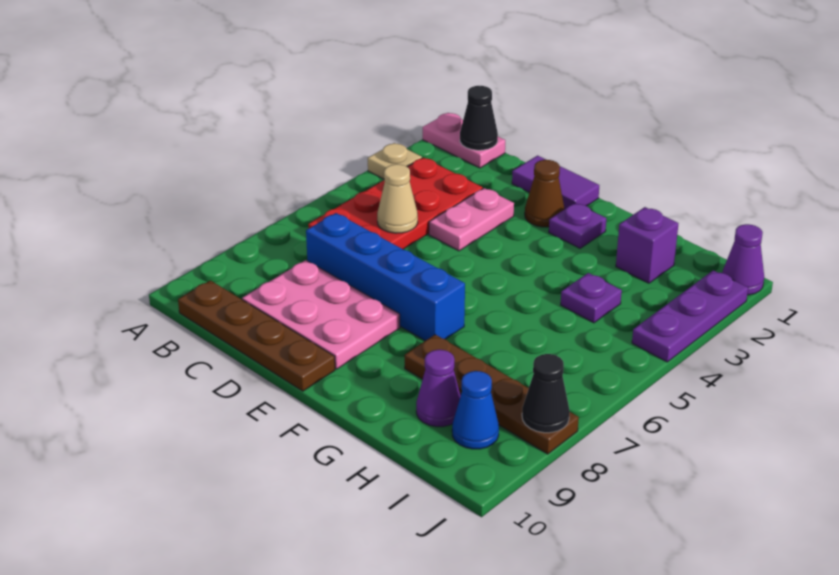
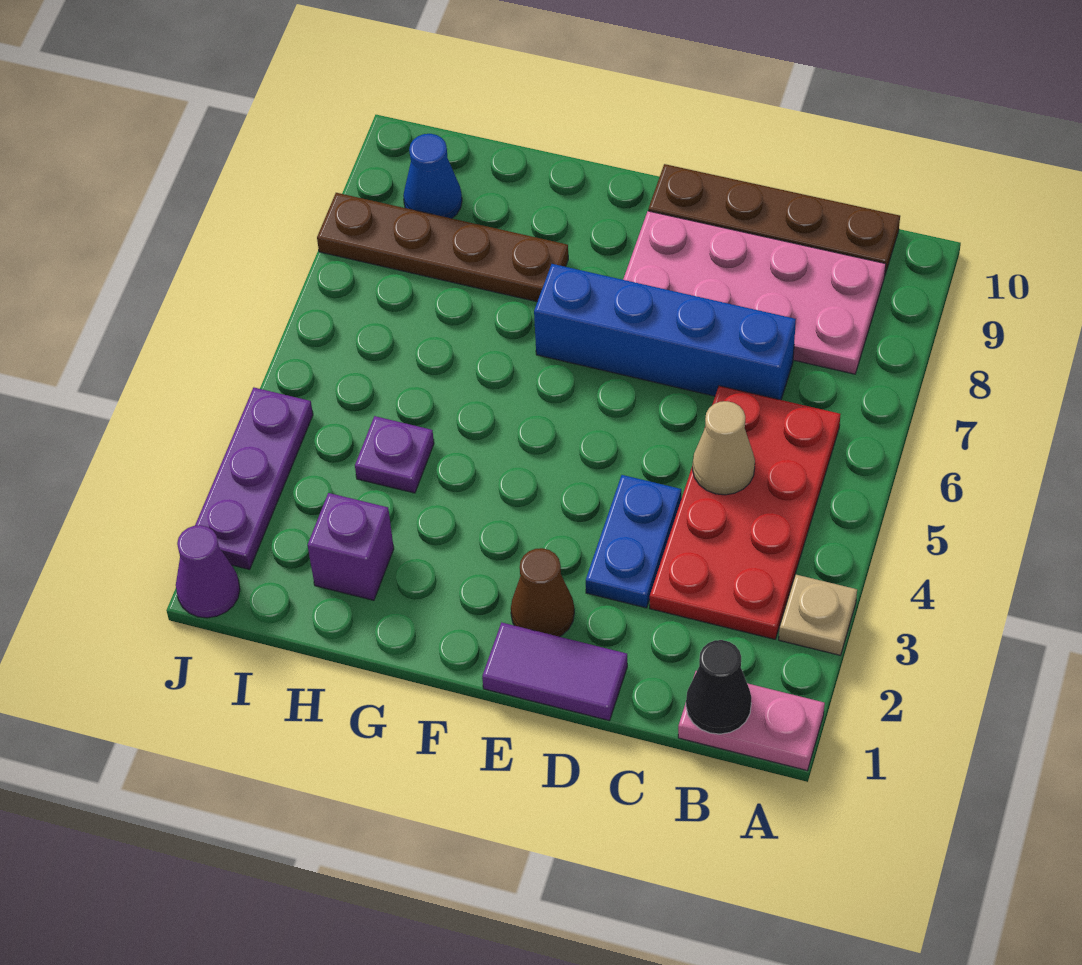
pink plate C8:E9 level 1 -> pink plate B8:E9 level 1
pink plate D3:D4 level 1 -> blue plate D3:D4 level 1
purple plate F2 level 1 -> none
purple cone H9 level 1 -> none
black cone J8 level 2 -> none

